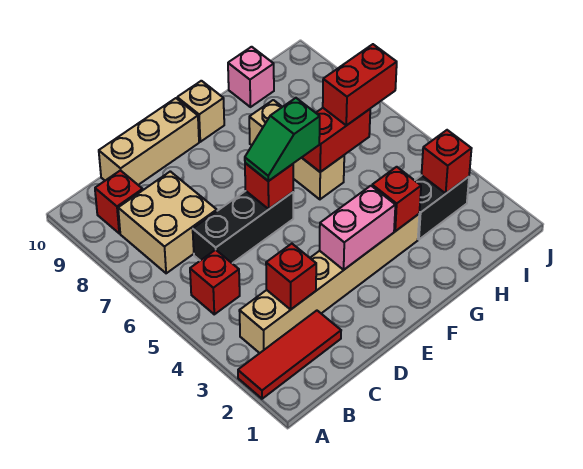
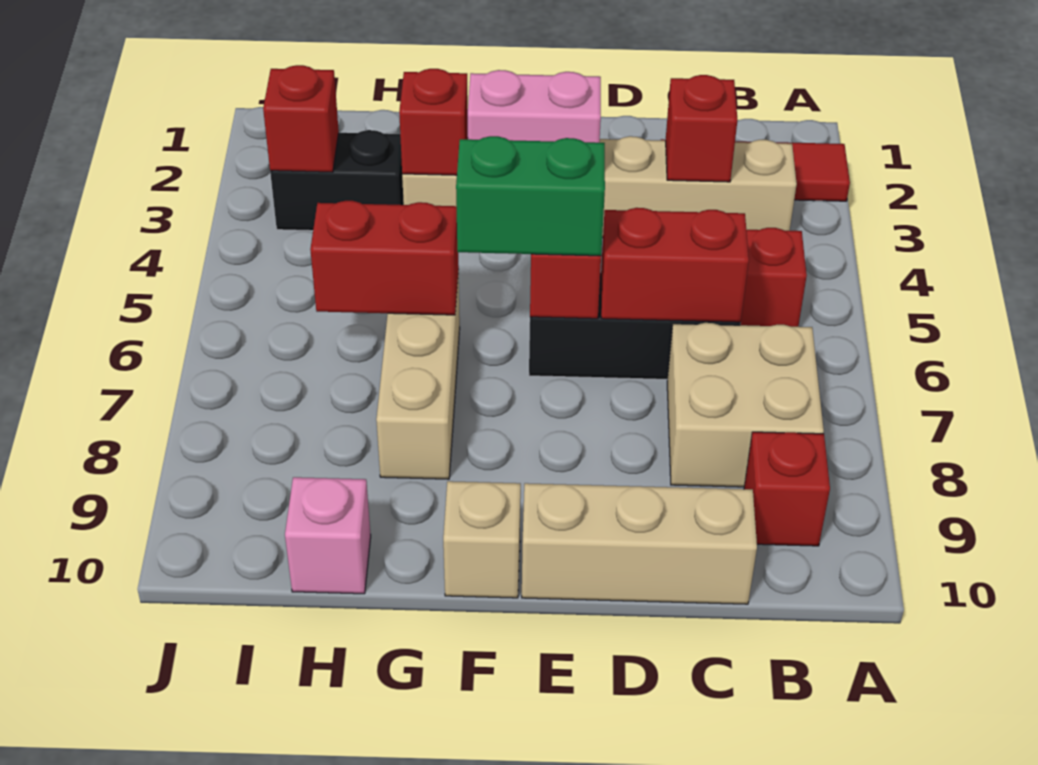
green slope E6:F6 level 3 top F -> green brick E6:F6 level 3
red brick H6:I6 level 3 -> red brick C6:D6 level 2

